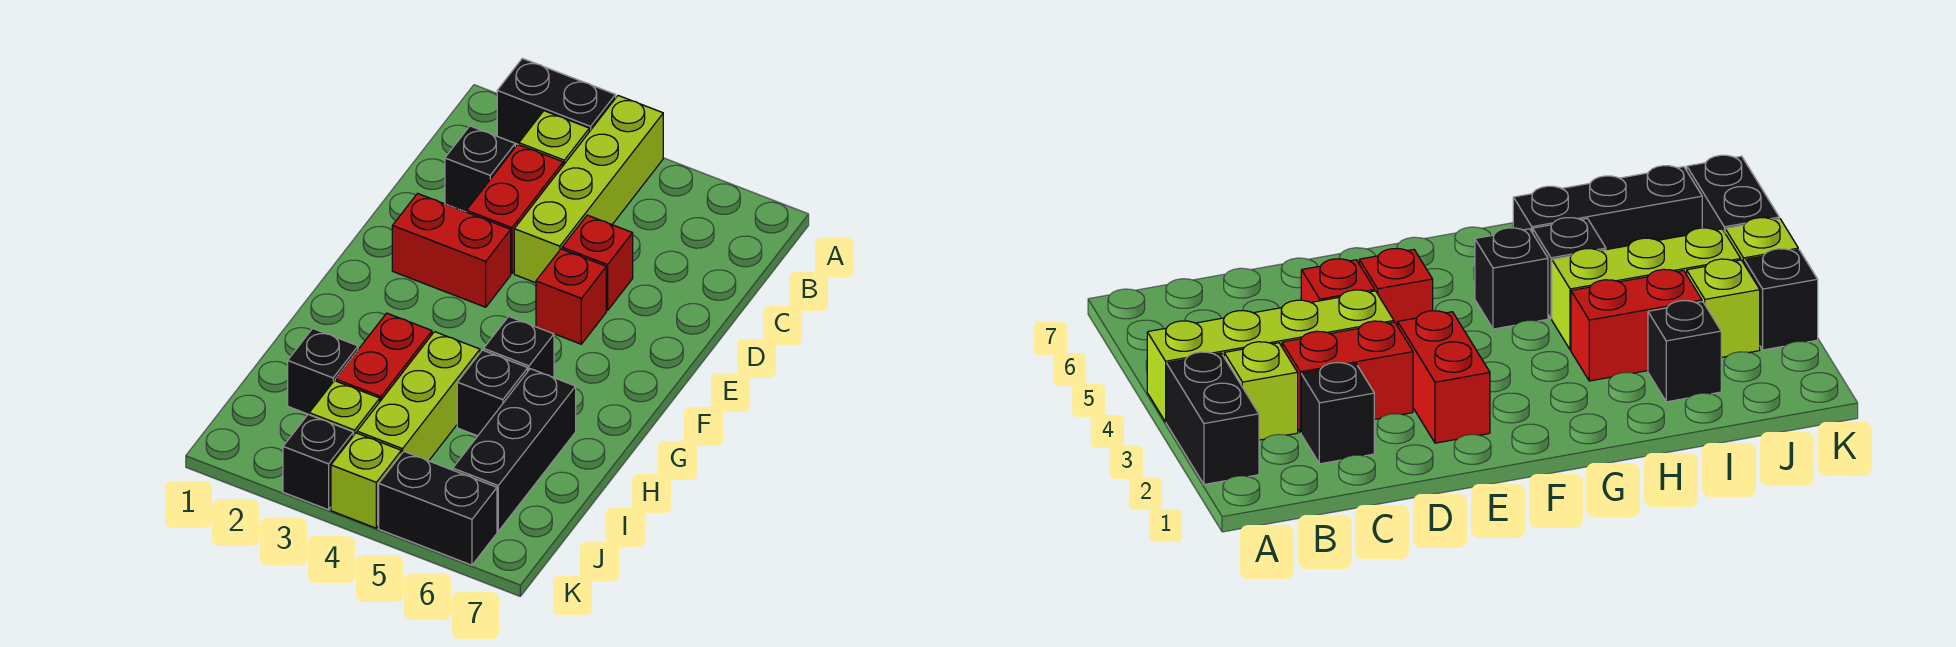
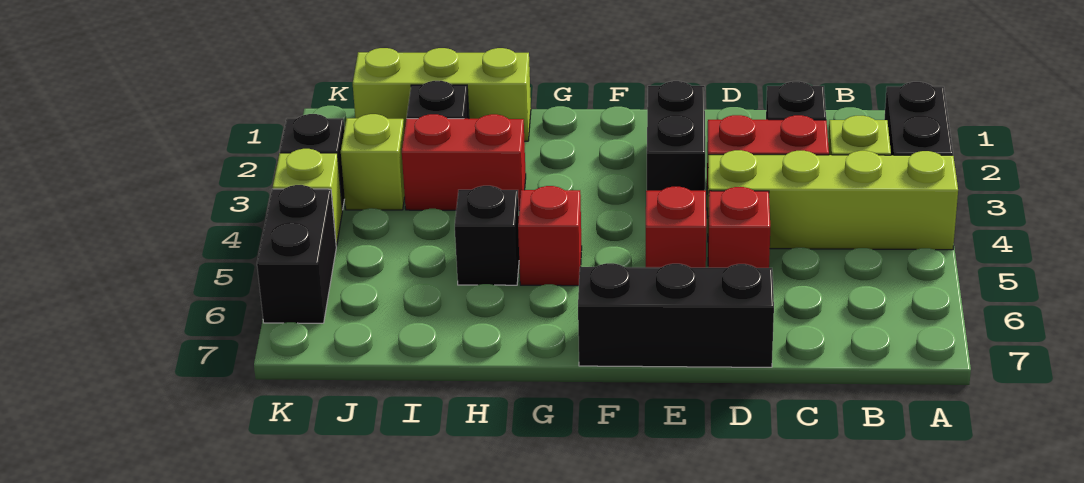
red brick E2:E3 level 1 -> black brick E2:E3 level 1
black brick G5 level 1 -> red brick G5 level 1
lime brick H4:J4 level 1 -> lime brick H1:J1 level 1
black brick H6:J6 level 1 -> black brick D7:F7 level 1

